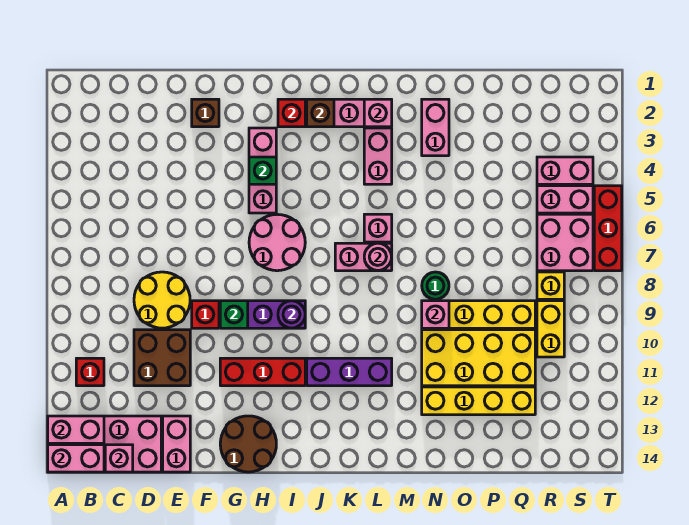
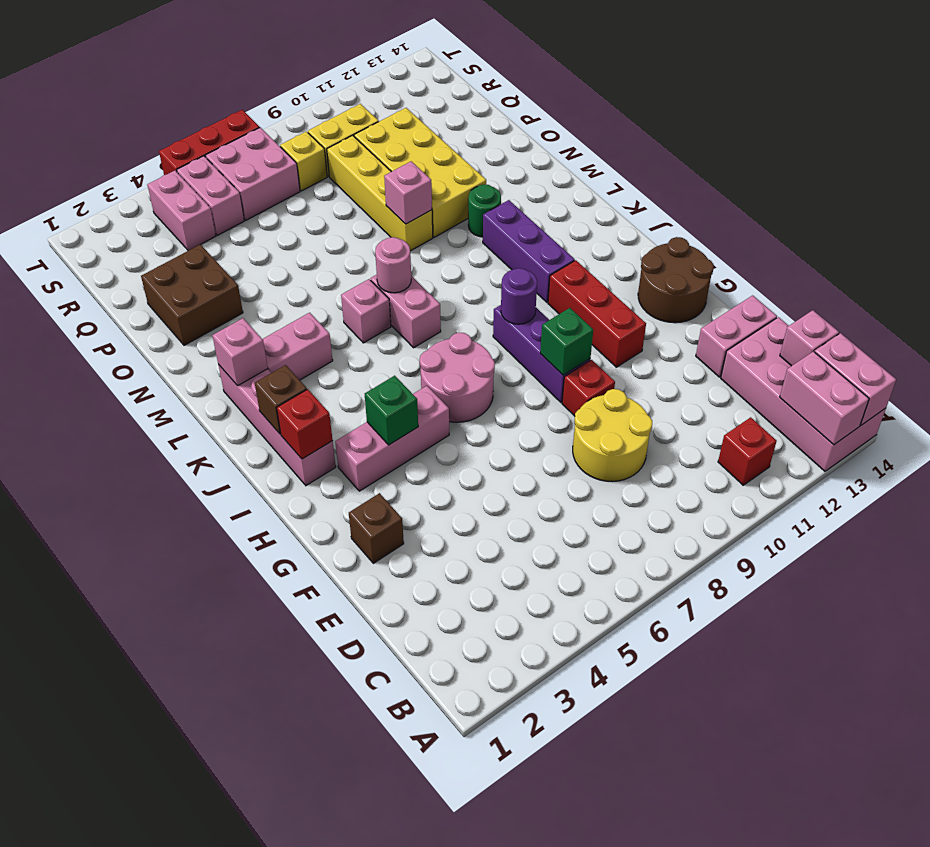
brown brick D10:E11 level 1 -> brown brick O2:P3 level 1
pink brick N2:N3 level 1 -> none
green round brick N8 level 1 -> green round brick M11 level 1
yellow brick N12:Q12 level 1 -> none

